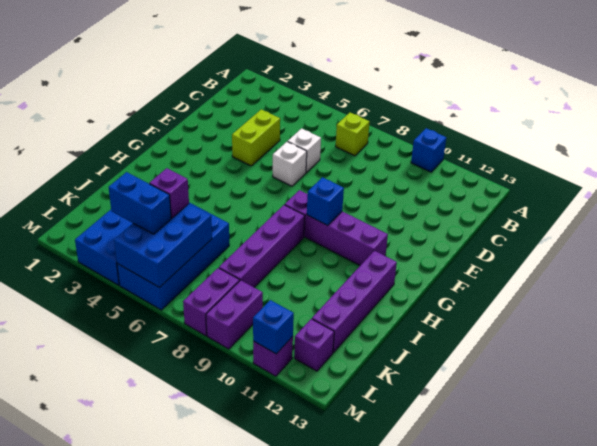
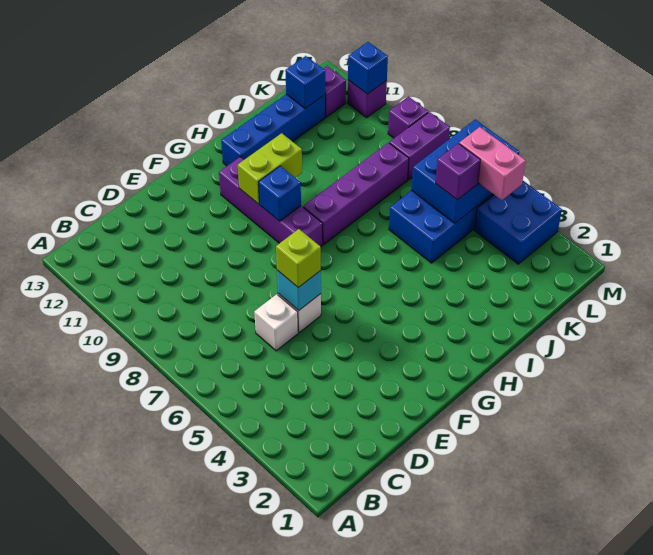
blue brick A10 level 1 -> blue brick K12 level 2
lime brick B7 level 1 -> lime brick E6 level 3
lime brick D4:E4 level 1 -> lime brick G10:H10 level 2
none -> cyan brick E6 level 2
purple brick H12:K12 level 1 -> blue brick H12:K12 level 1
blue brick L4:L5 level 3 -> pink brick L4:L5 level 3
purple brick L9:M9 level 1 -> purple brick M9 level 1

